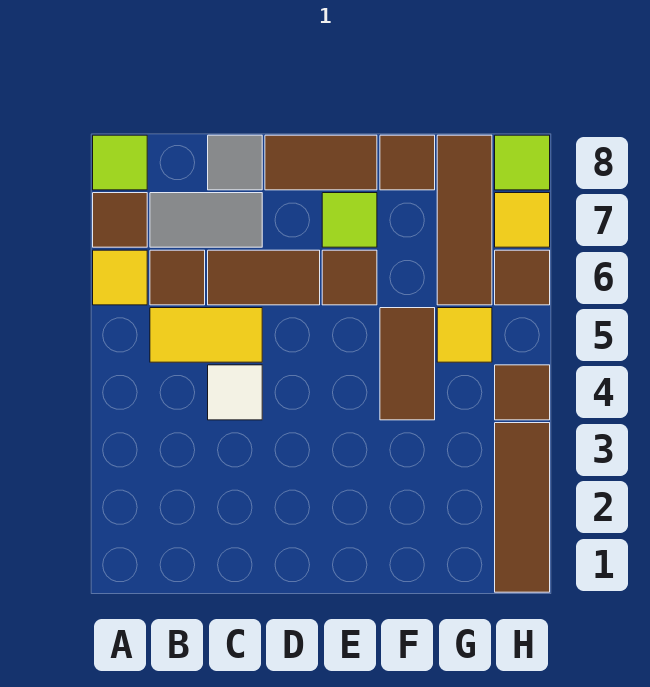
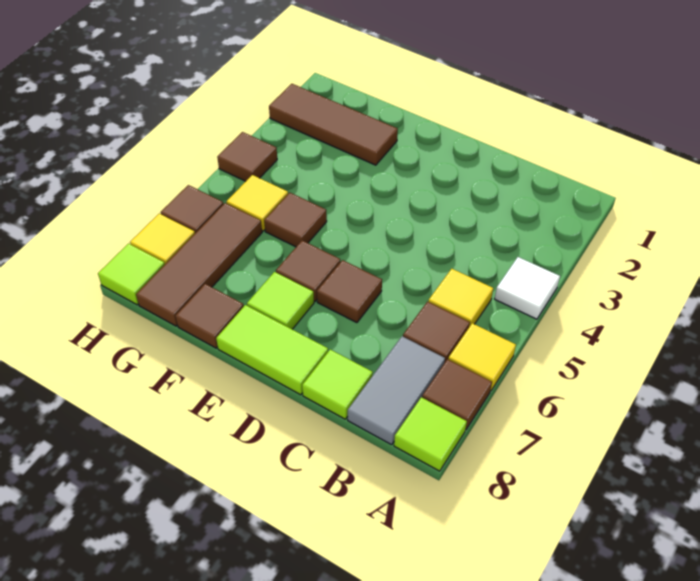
yellow tile B5:C5 level 1 -> yellow tile B5 level 1
grey tile B7:C7 level 1 -> grey tile B7:B8 level 1
white tile C4 level 1 -> white tile A4 level 1
brown tile C6:D6 level 1 -> brown tile D6 level 1
grey tile C8 level 1 -> lime tile C8 level 1
brown tile D8:E8 level 1 -> lime tile D8:E8 level 1
brown tile F4:F5 level 1 -> brown tile F5 level 1
brown tile H1:H3 level 1 -> brown tile F2:H2 level 1

